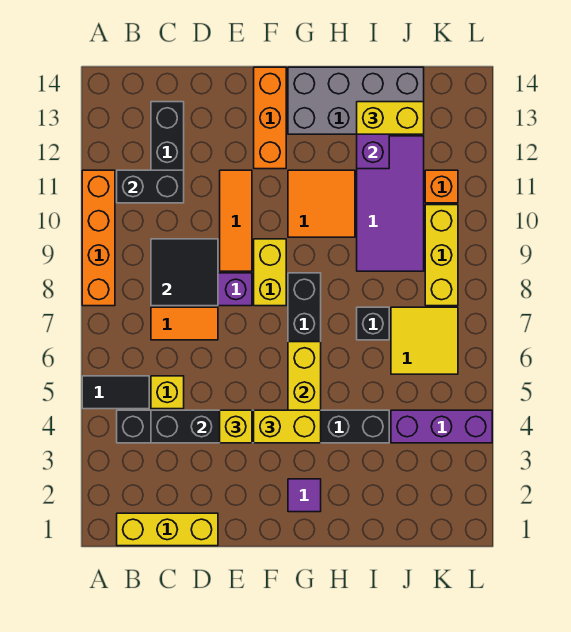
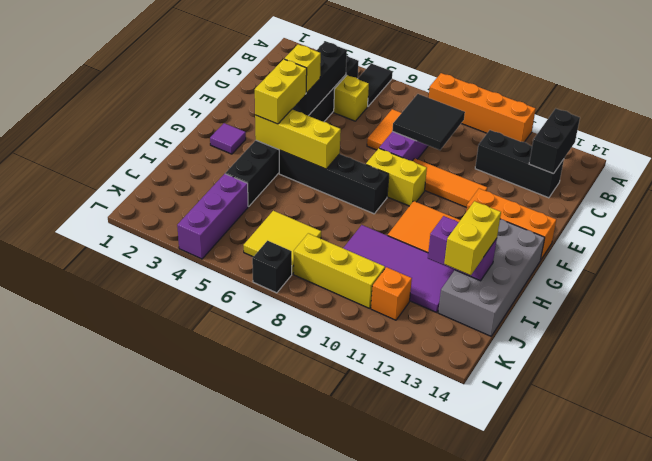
yellow brick B1:D1 level 1 -> none
black brick B11:C11 level 2 -> black brick B13:C13 level 2
black brick I7 level 1 -> black brick L7 level 1

